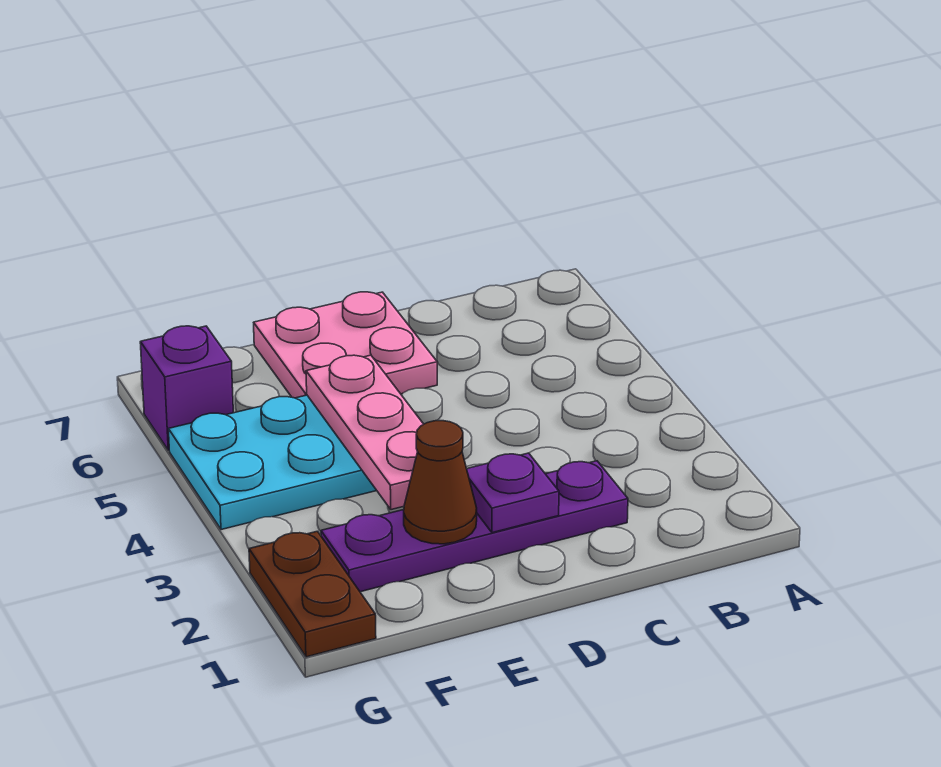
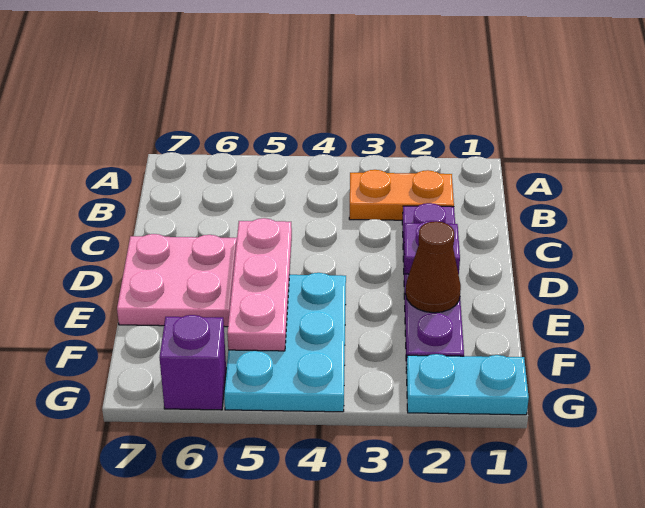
none -> orange plate B2:B3 level 1
pink plate E3:E5 level 2 -> pink plate D5:F5 level 2
brown plate G1:G2 level 1 -> cyan plate G1:G2 level 1

